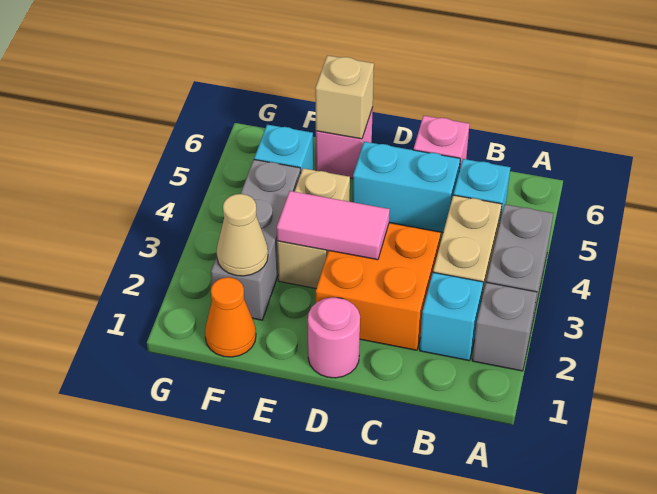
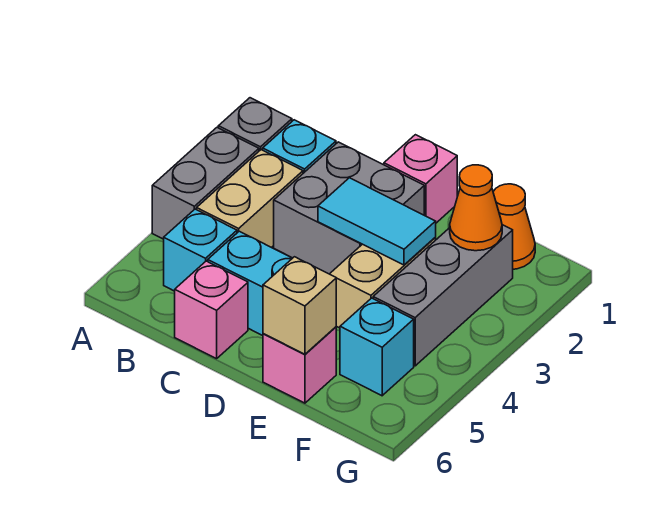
orange brick C2:D3 level 1 -> grey brick C2:D3 level 1
pink round brick D1 level 1 -> pink brick D1 level 1
pink tile D3:E3 level 2 -> cyan tile D3:E3 level 2
tan cone F2 level 2 -> orange cone F2 level 2

